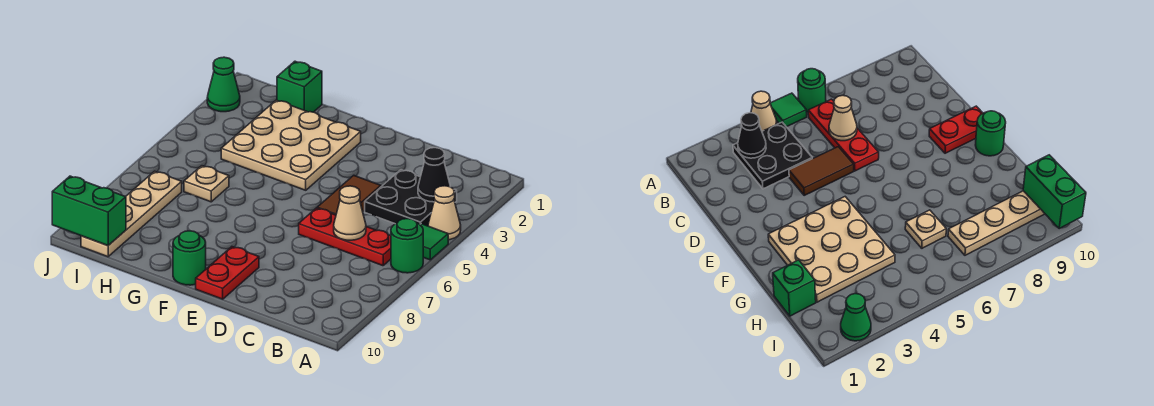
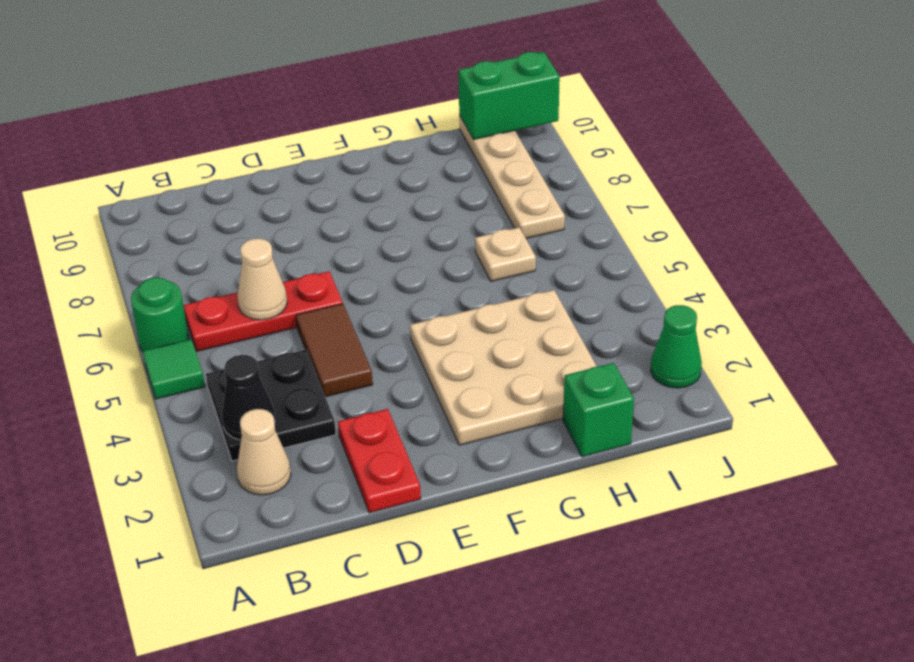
tan cone A4 level 1 -> tan cone B2 level 1
red plate E9:E10 level 1 -> red plate D1:D2 level 1
green round brick F10 level 1 -> none

